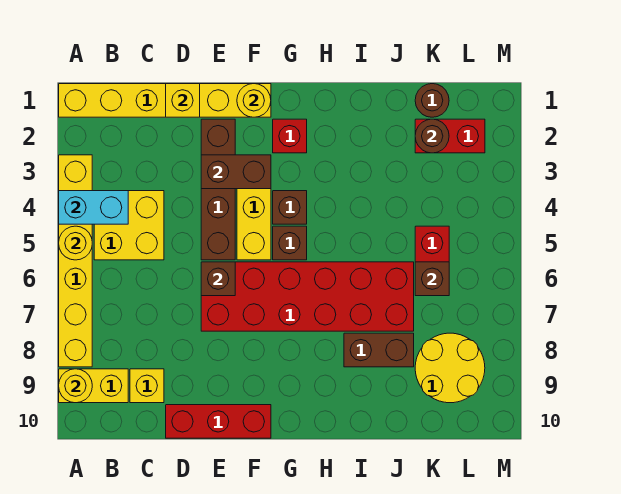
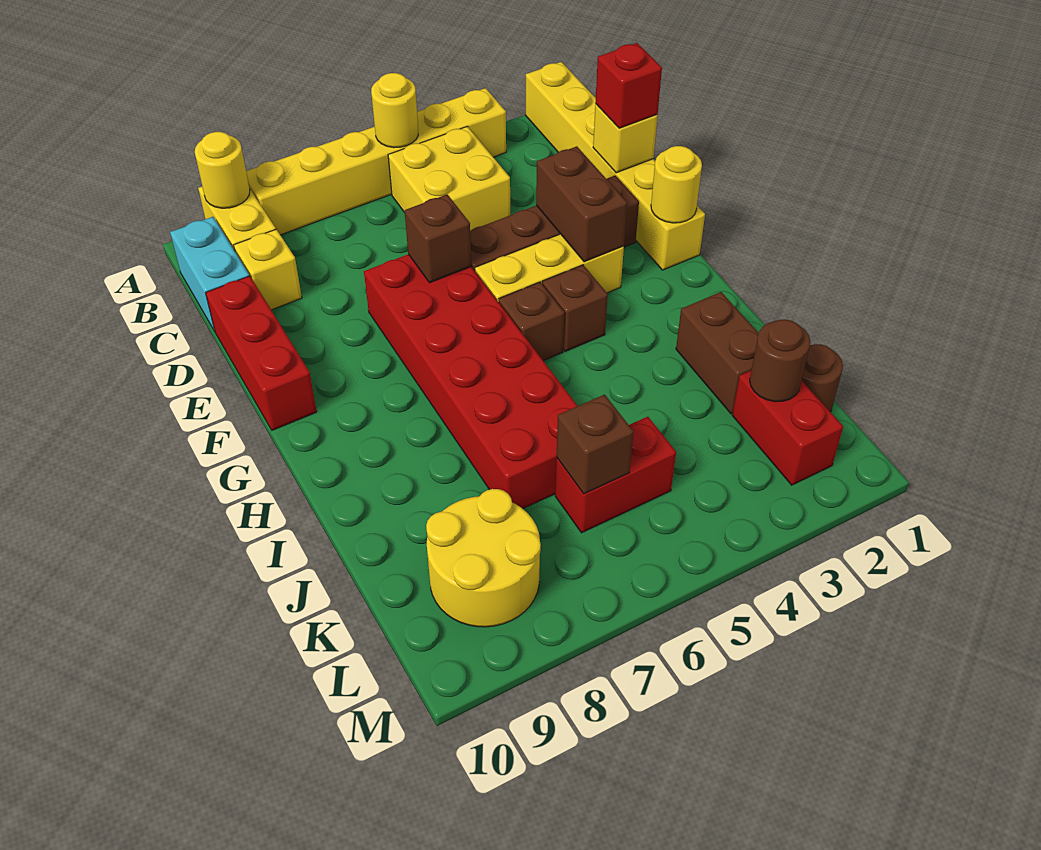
cyan brick A4:B4 level 2 -> cyan brick B10:C10 level 1
red brick G2 level 1 -> red brick D1 level 3
brown brick I8:J8 level 1 -> brown brick I2:J2 level 1

